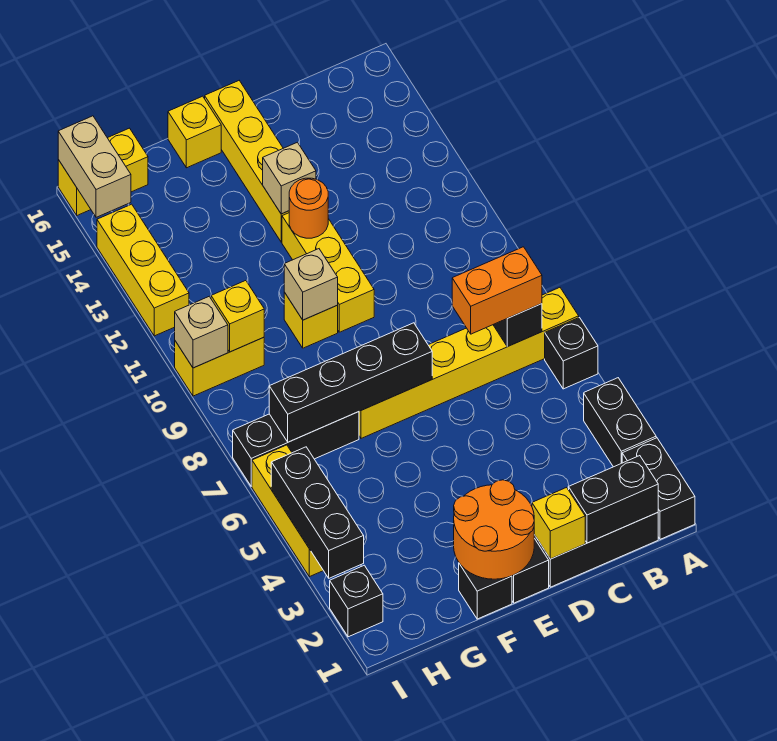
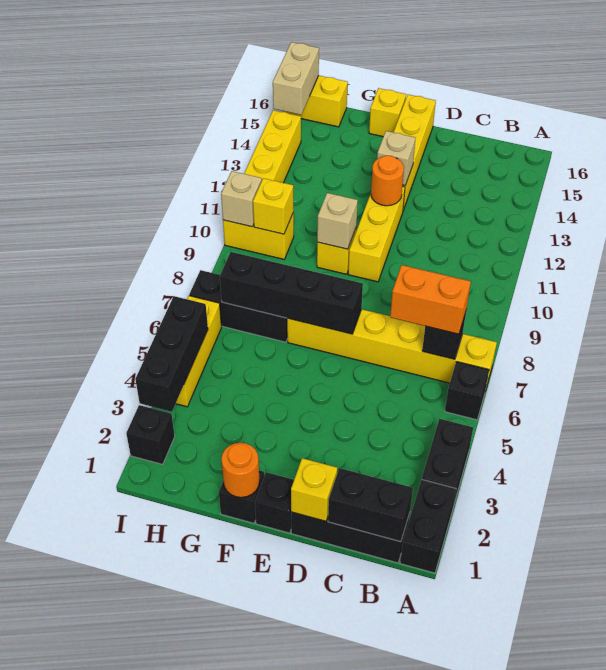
orange round brick E1:F2 level 2 -> orange round brick F1 level 2

